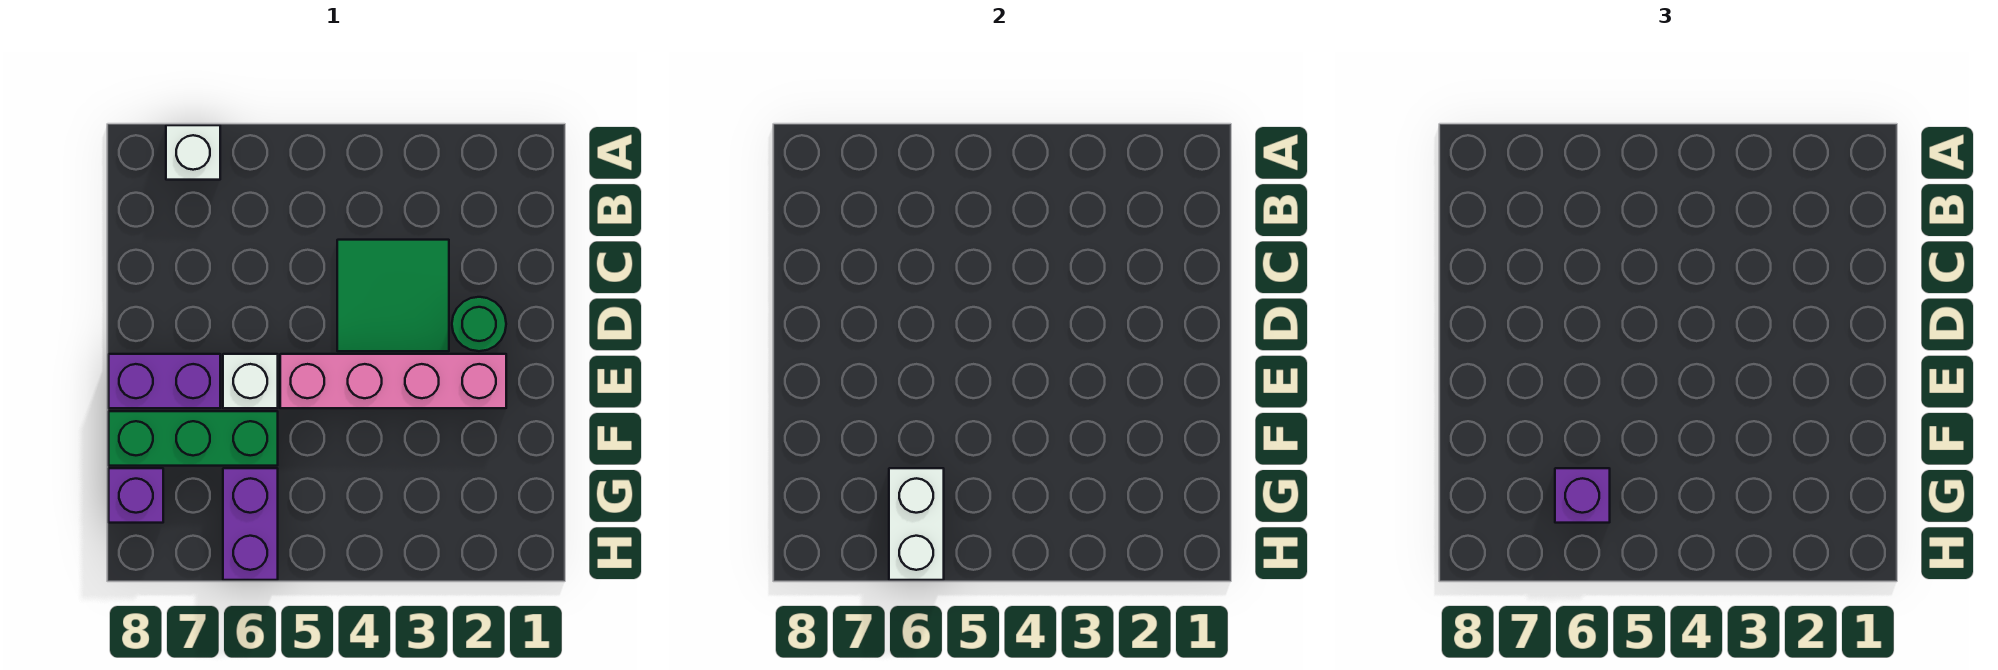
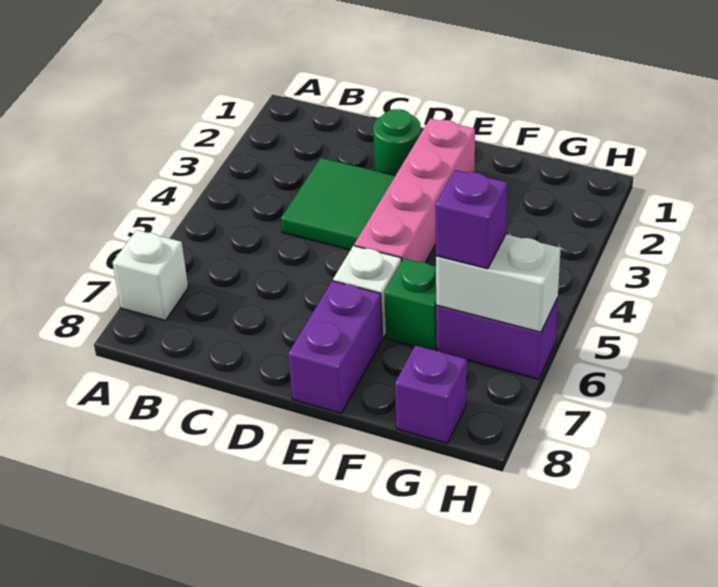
green brick F6:F8 level 1 -> green brick F6 level 1

